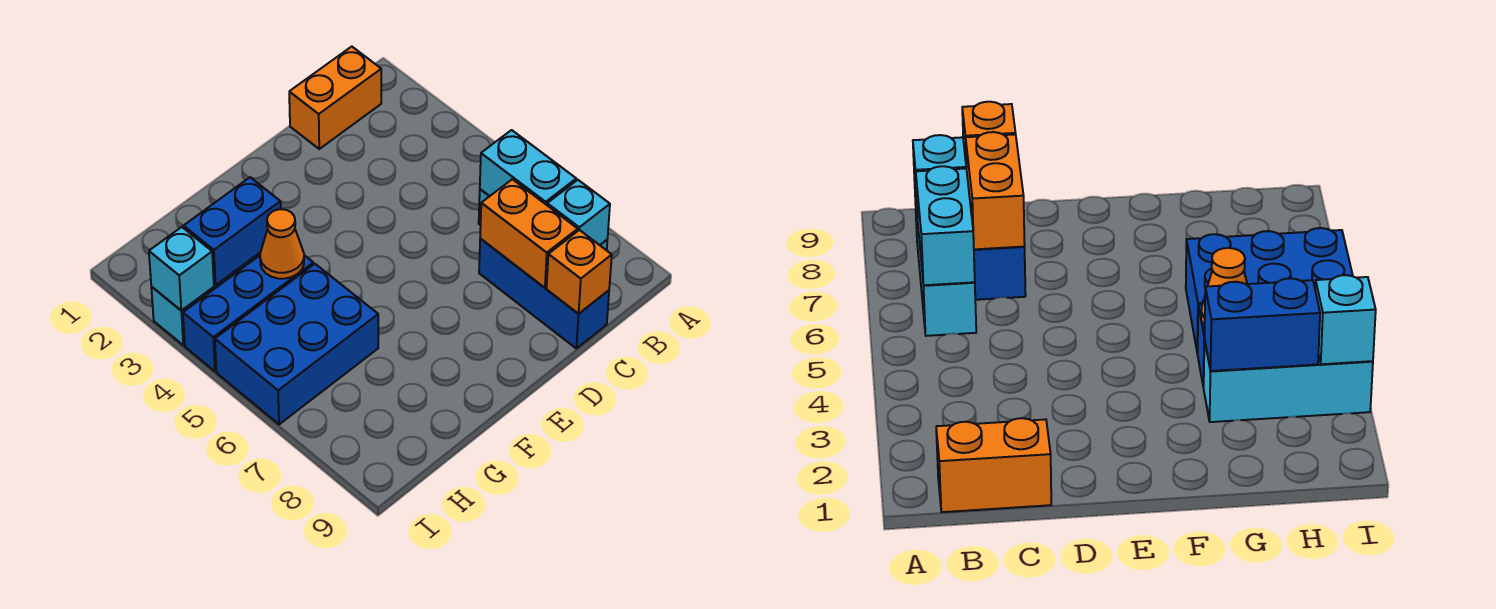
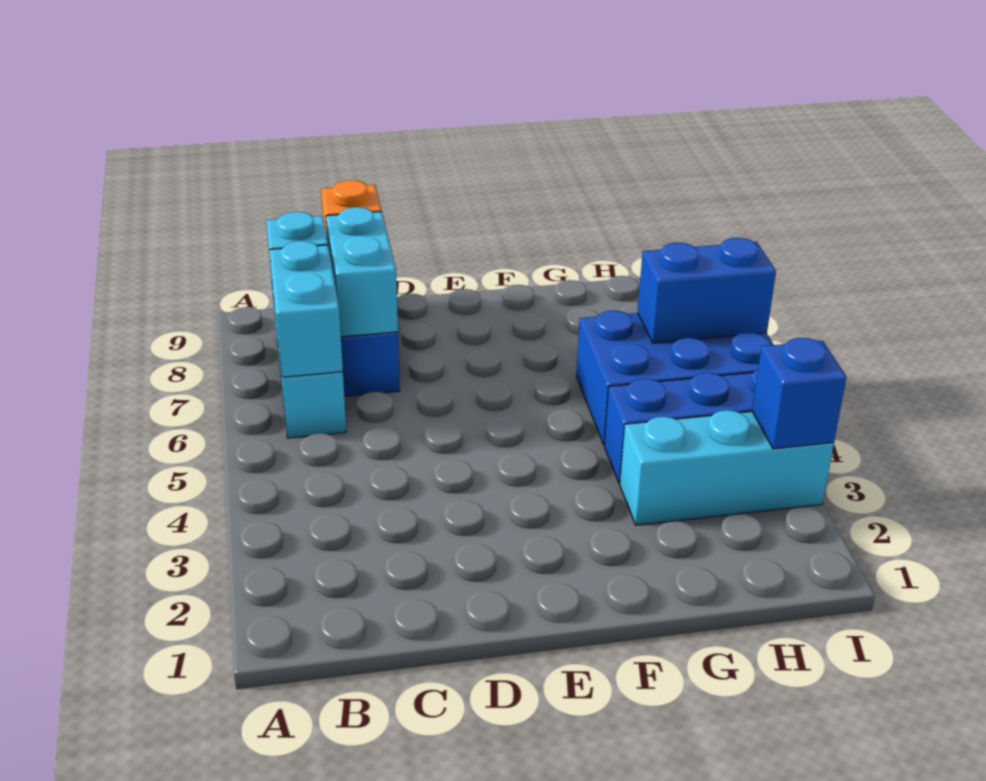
orange brick B1:C1 level 1 -> none
orange brick C7:C8 level 2 -> cyan brick C7:C8 level 2
blue brick G3:H3 level 2 -> blue brick H6:I6 level 2
orange cone G4 level 2 -> none
cyan brick I3 level 2 -> blue brick I3 level 2

